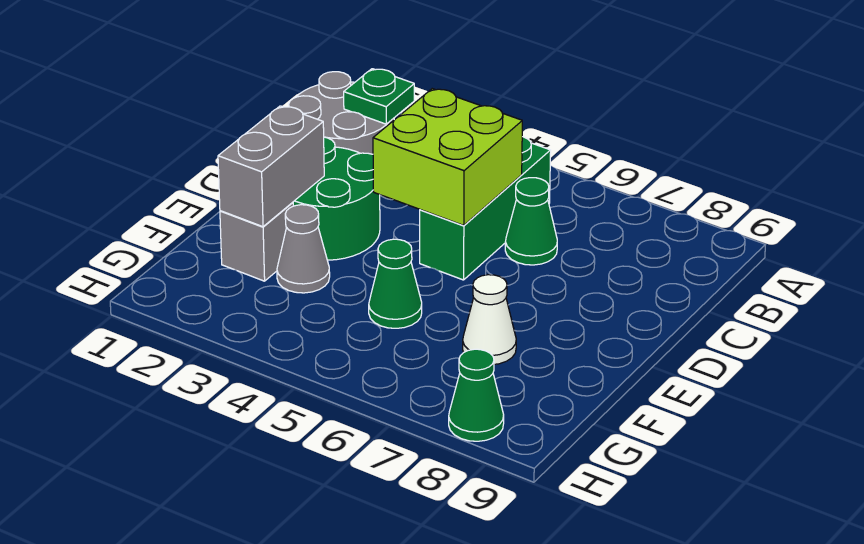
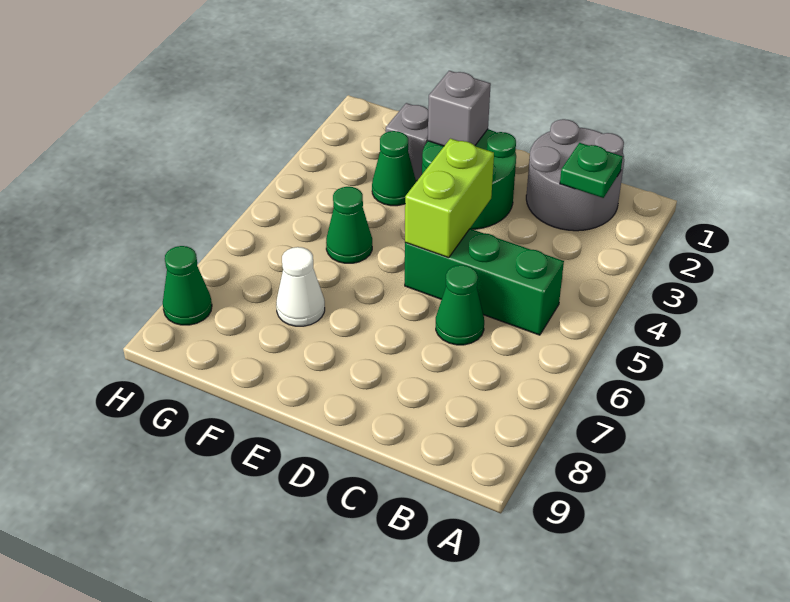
lime brick C4:D5 level 2 -> lime brick D4:D5 level 2
grey brick E2:F2 level 2 -> grey brick E2 level 2
grey cone F3 level 1 -> green cone F3 level 1

